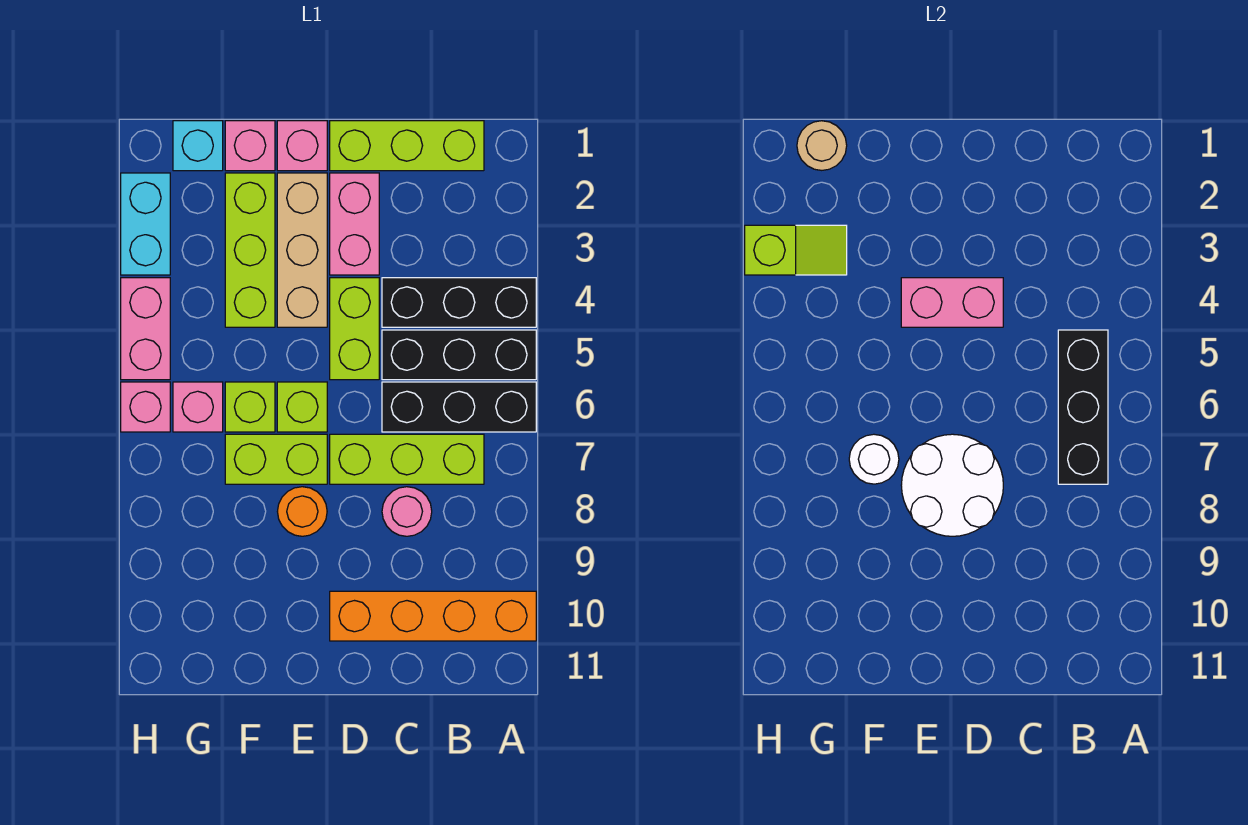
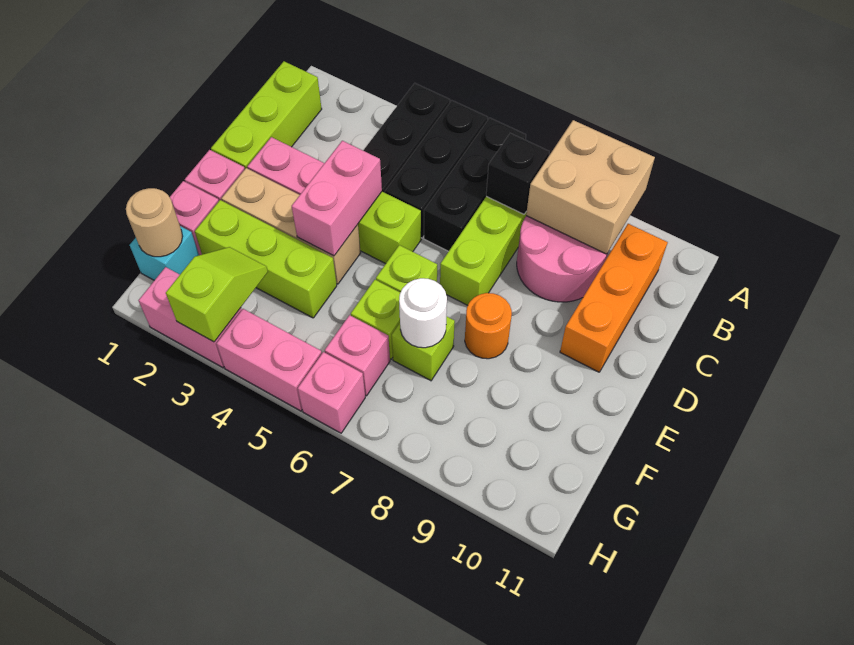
none -> tan brick A8:B9 level 2
orange brick A10:D10 level 1 -> orange brick B10:D10 level 1
black brick B5:B7 level 2 -> black brick B7 level 2
pink round brick C8 level 1 -> pink round brick B8:C9 level 1
white round brick D7:E8 level 2 -> none
lime brick E7:F7 level 1 -> lime brick F7 level 1
cyan brick H2:H3 level 1 -> pink brick H2:H3 level 1

